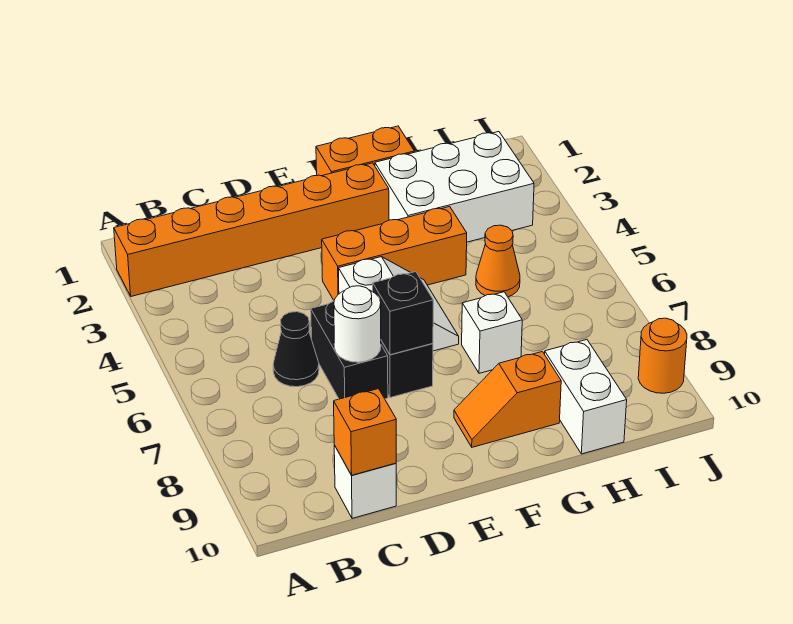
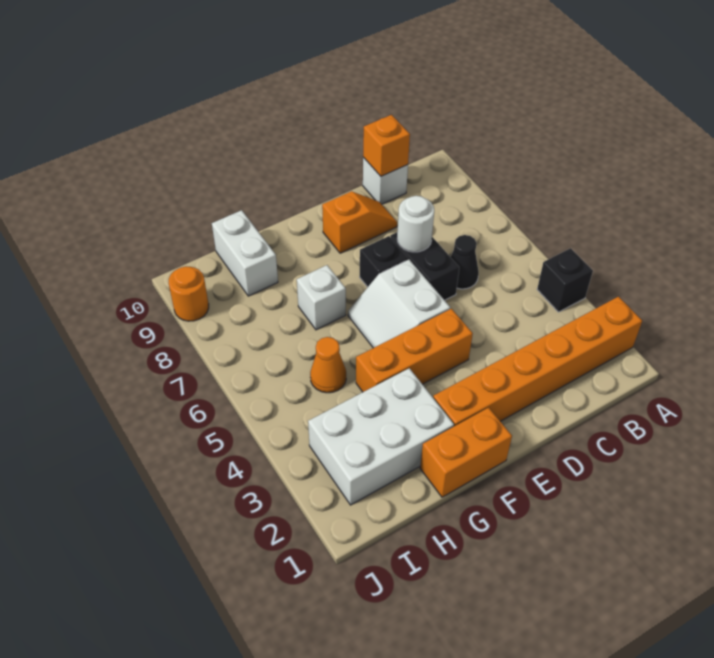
black brick E7 level 2 -> black brick A4 level 1
orange slope F9:G9 level 1 top G -> orange slope D9:E9 level 1 top E

